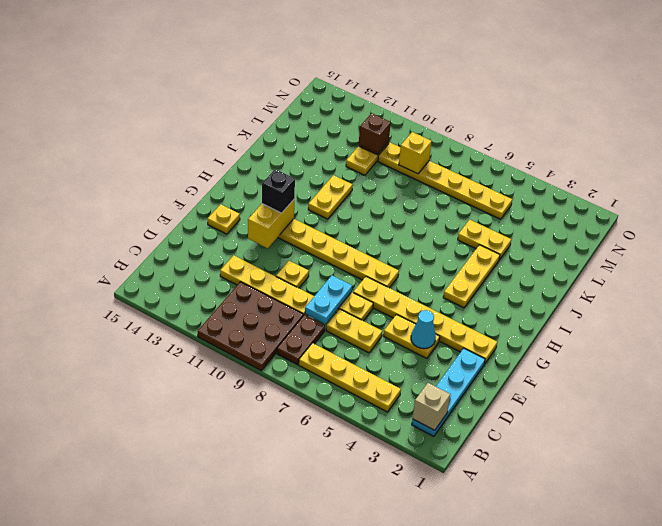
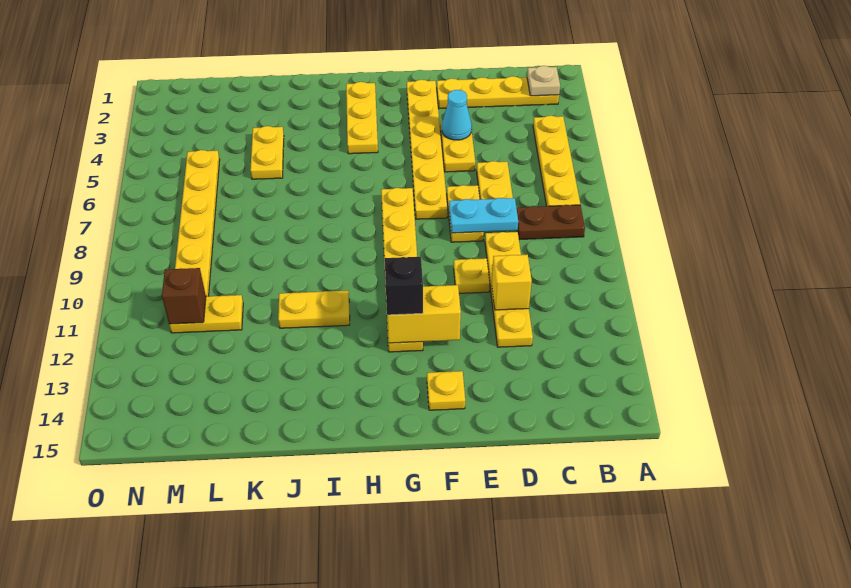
brown plate A9:C11 level 1 -> none
cyan plate B2:E2 level 1 -> yellow plate B2:E2 level 1
tan brick B2 level 2 -> tan plate B2 level 2
yellow plate H4:J4 level 1 -> yellow plate H2:H4 level 1
yellow brick M9 level 2 -> yellow brick D11 level 2

